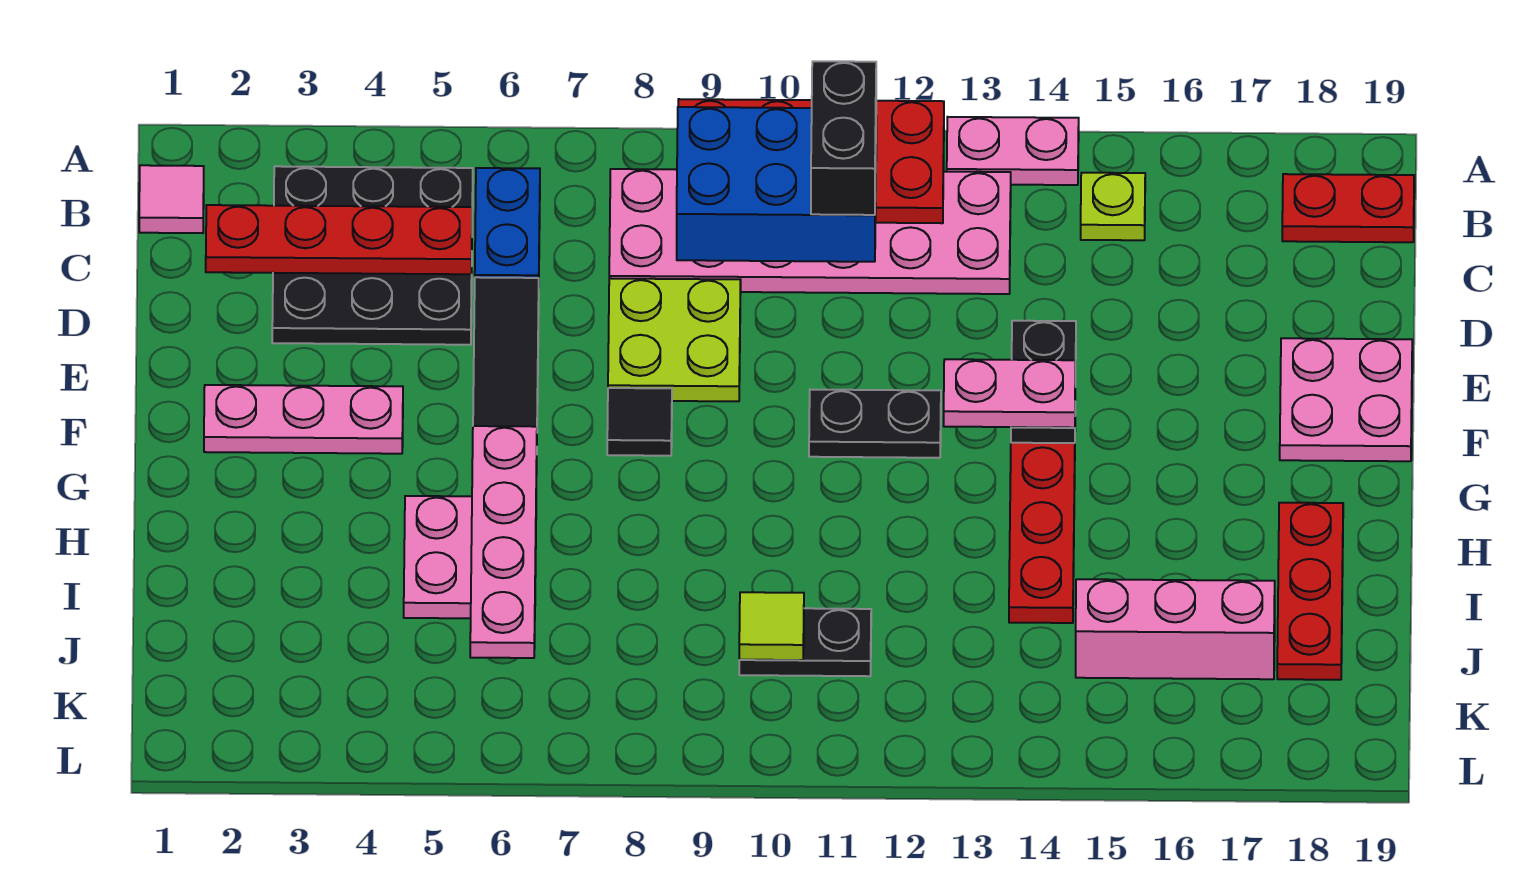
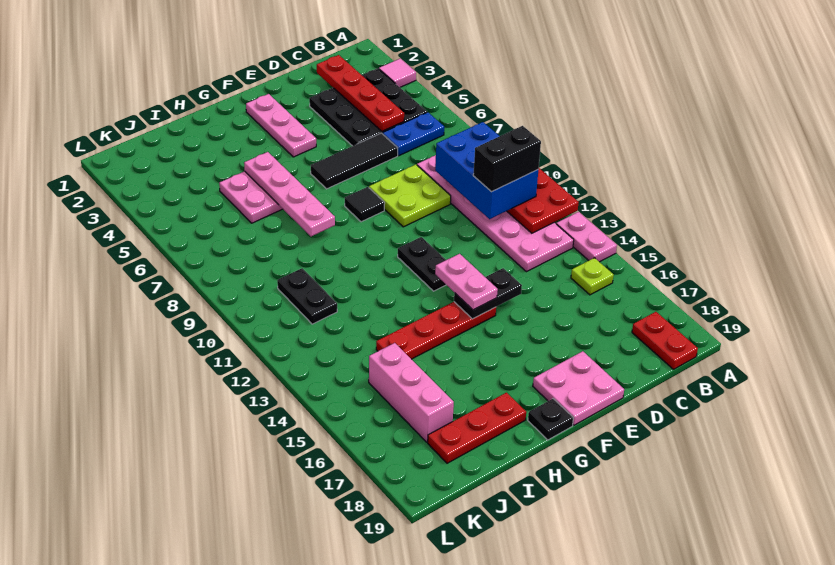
pink tile B1 level 1 -> pink tile A3 level 1
pink plate G6:J6 level 2 -> pink plate H5:H8 level 2
none -> black plate G19 level 1
lime tile J10 level 2 -> none

